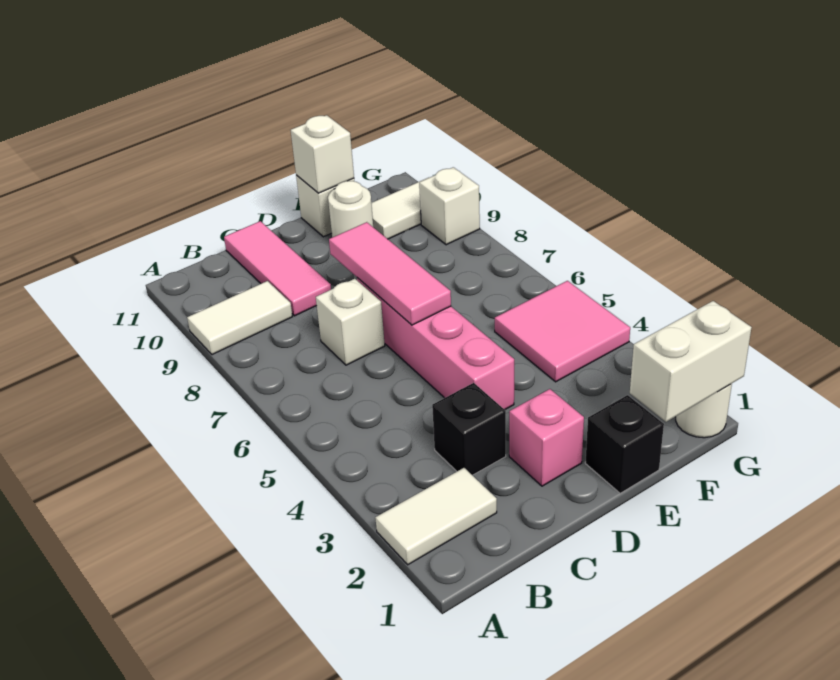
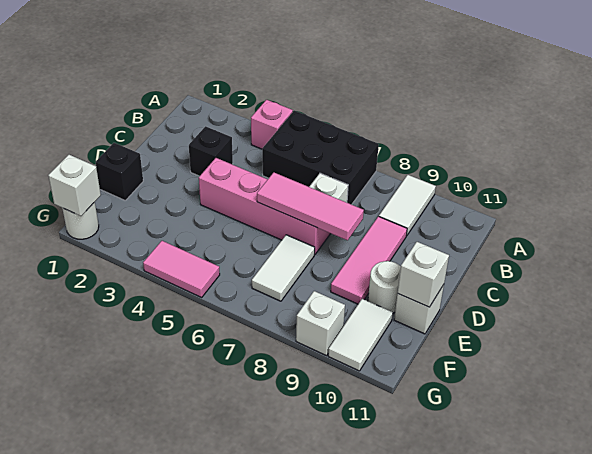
white tile A2:B2 level 1 -> white tile E7:F7 level 1
none -> black brick A5:B7 level 1
pink tile C9:C11 level 1 -> pink tile C9:E9 level 1
pink brick D2 level 1 -> pink brick A4 level 1
white brick F1:G1 level 2 -> white brick G1 level 2
pink tile F4:G5 level 1 -> pink tile G4:G5 level 1

